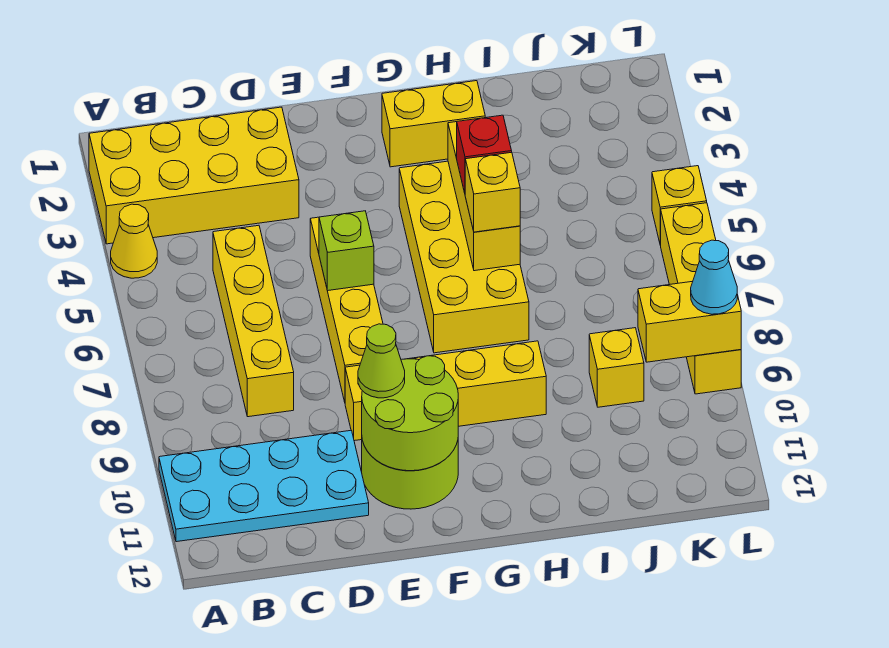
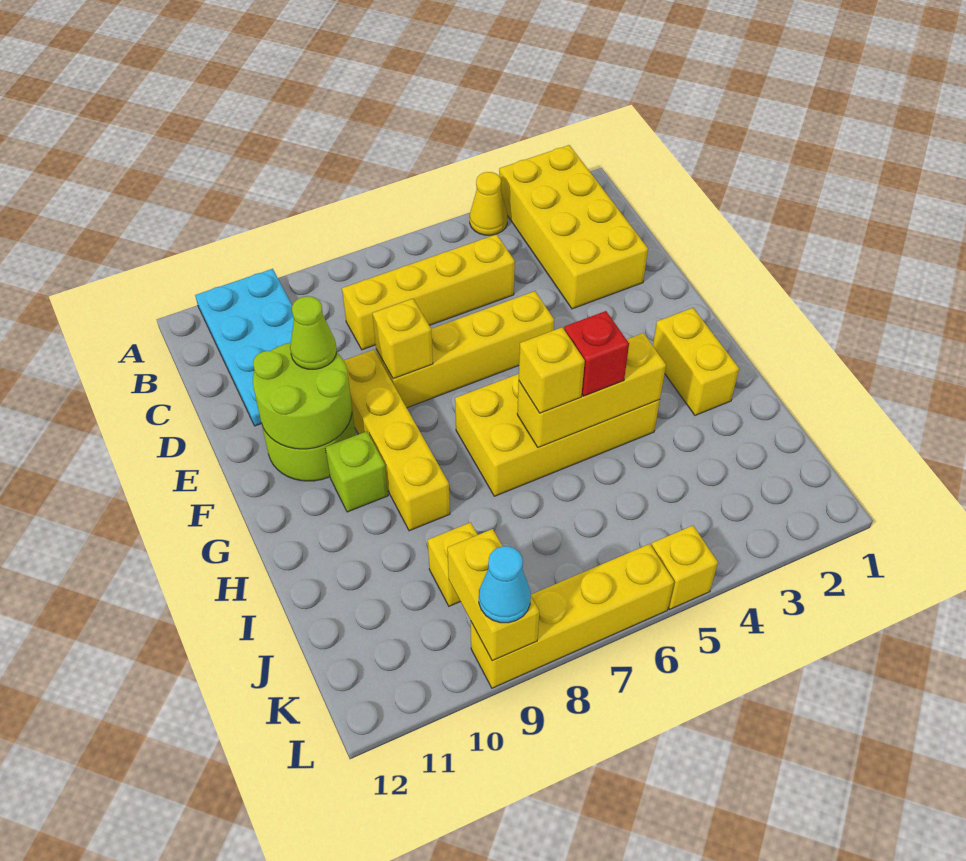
lime brick E6 level 2 -> lime brick G10 level 1
none -> yellow brick E8 level 2

